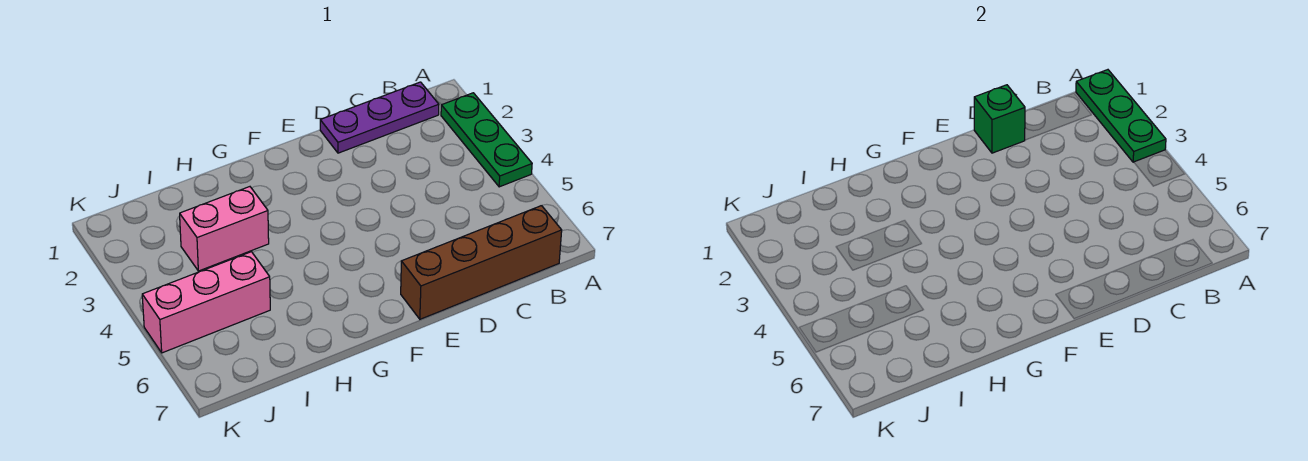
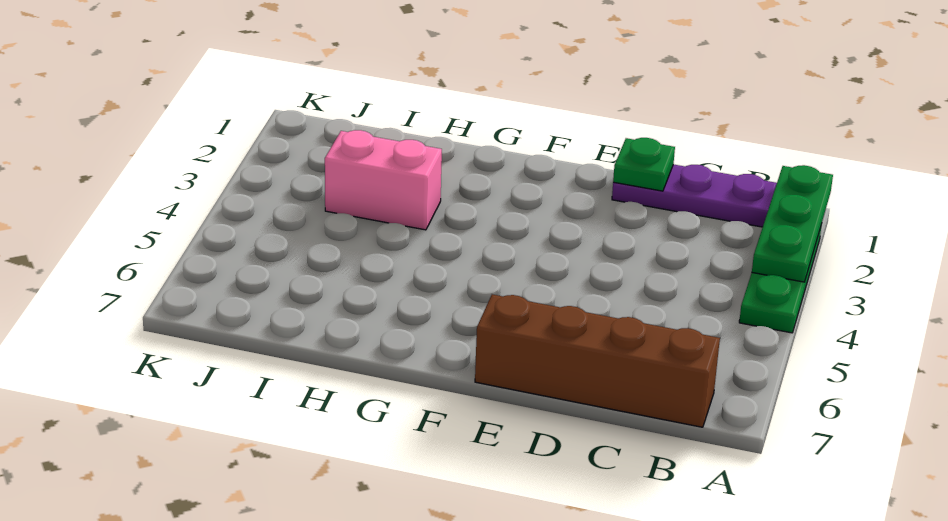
green brick D1 level 2 -> green plate D1 level 2
pink brick I5:K5 level 1 -> none

